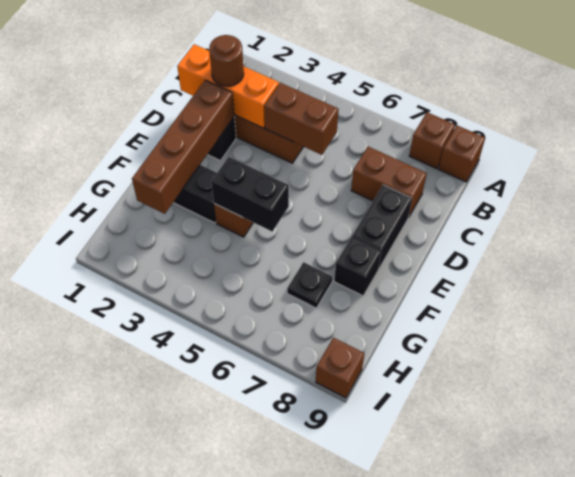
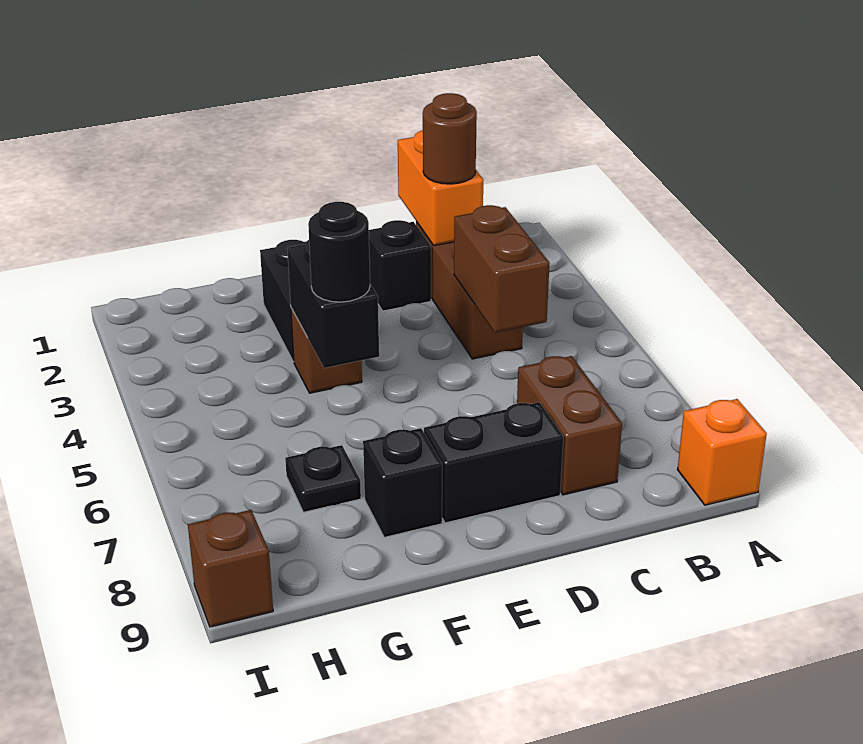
brown brick A8 level 1 -> none
brown brick A9 level 1 -> orange brick A9 level 1
orange brick C1:C3 level 2 -> orange brick C1:C2 level 2
brown brick D2:G2 level 2 -> none
none -> black round brick F5 level 3

